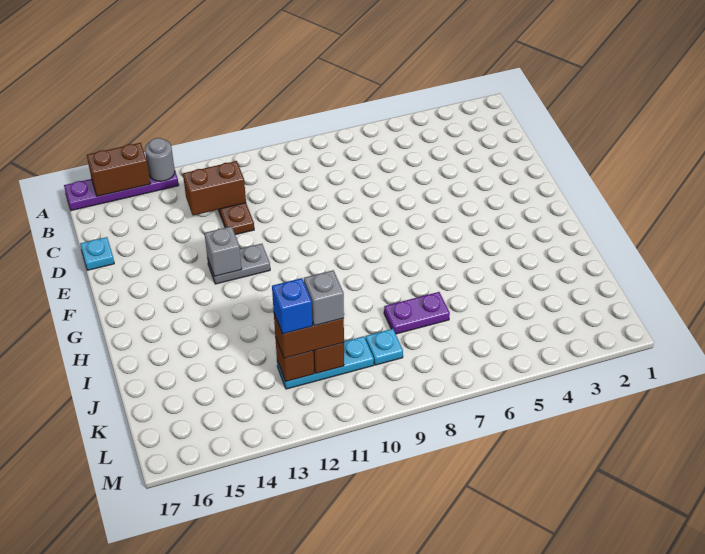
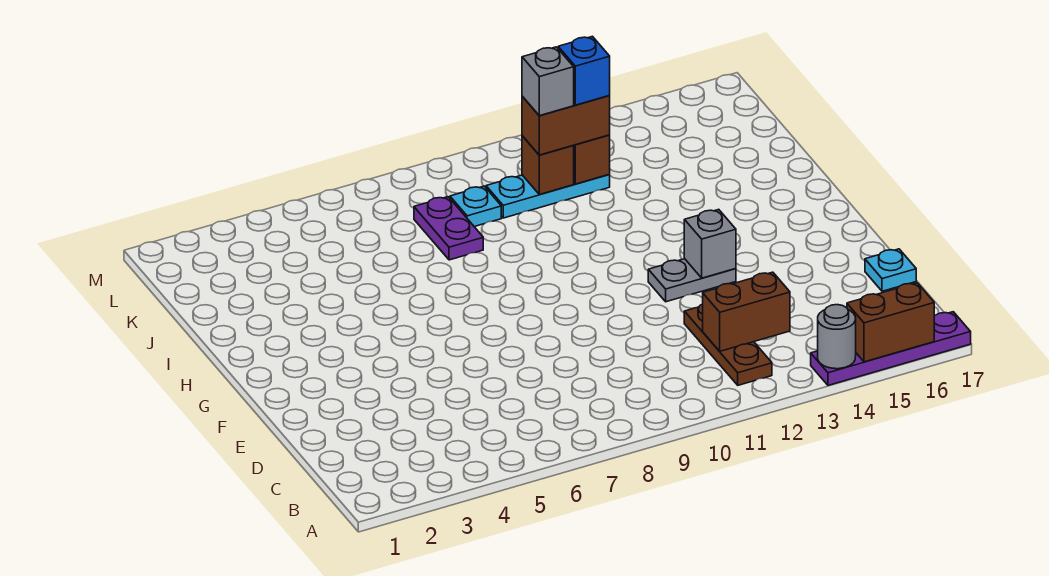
purple plate J7:J8 level 1 -> purple plate J8:K8 level 1

